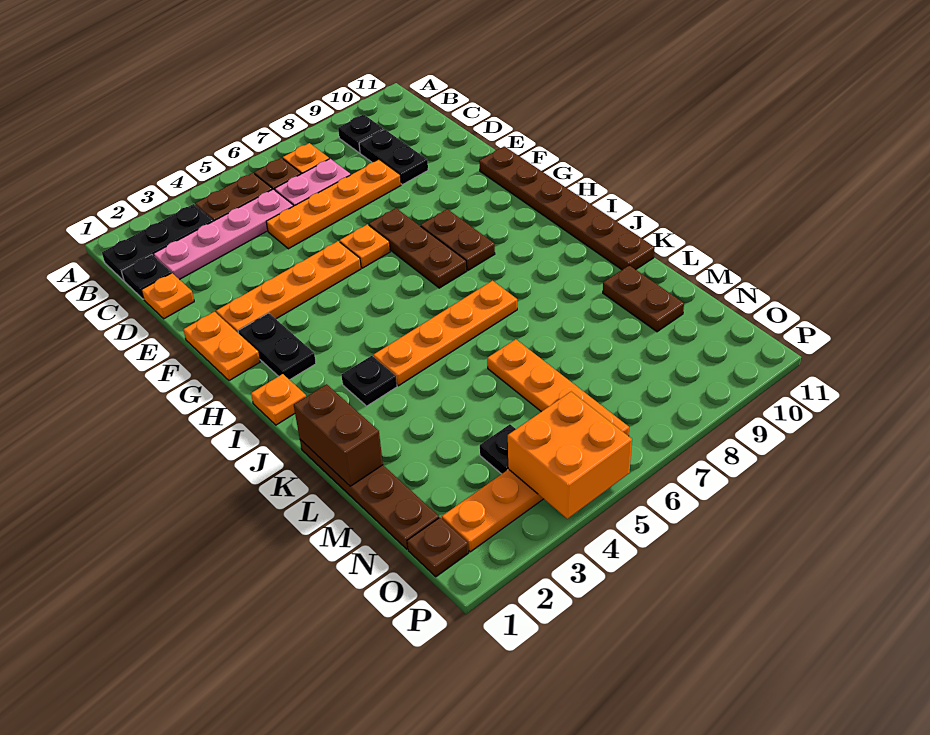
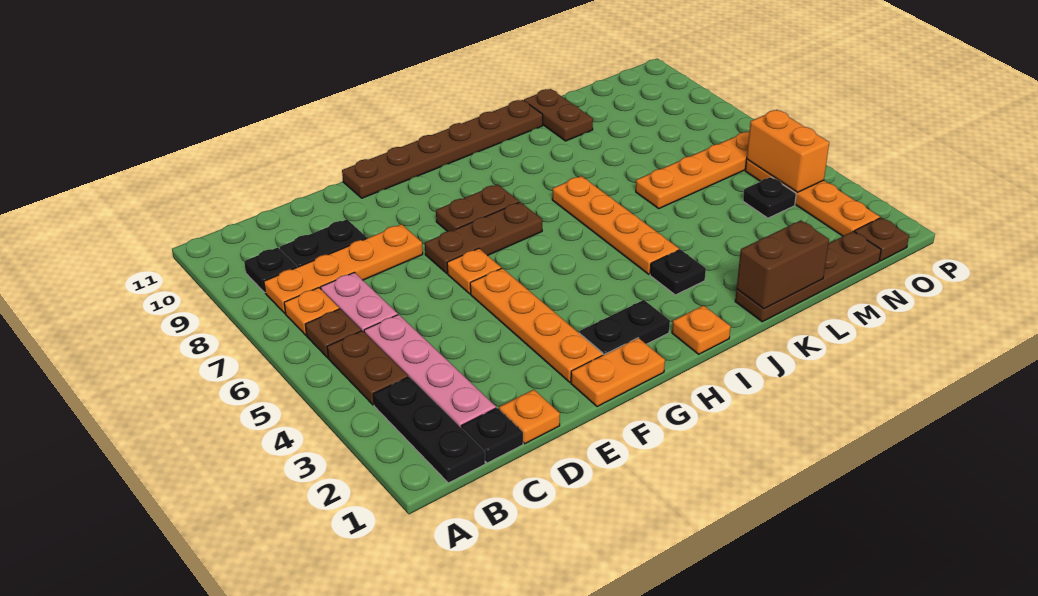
orange plate D5:D8 level 1 -> orange plate B8:E8 level 1
brown plate L10:M10 level 1 -> brown plate L10:L11 level 1
orange brick O4:P5 level 2 -> orange brick O4:O5 level 2

